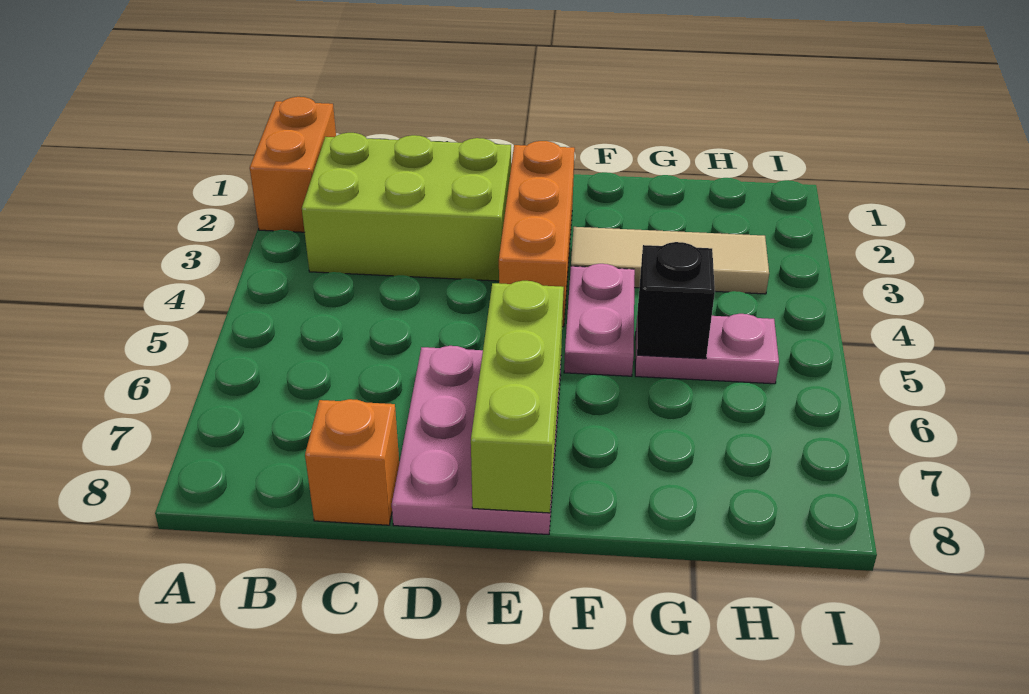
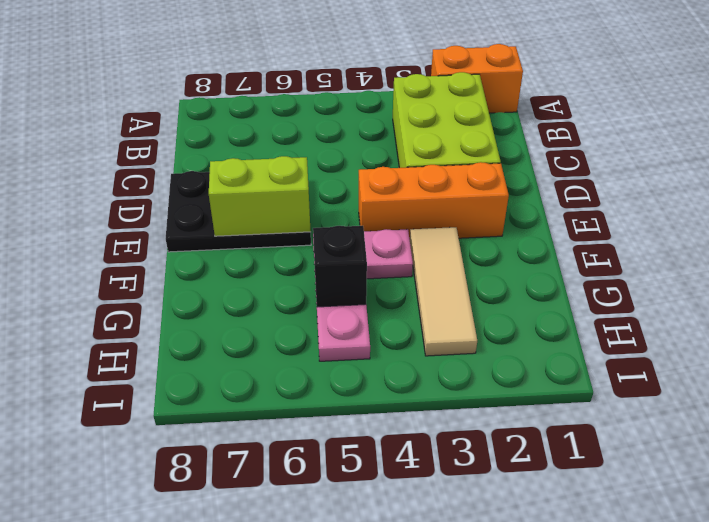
orange brick C8 level 1 -> none
pink plate D6:E8 level 1 -> black plate D6:E8 level 1
lime brick E6:E8 level 2 -> lime brick E6:E7 level 2

